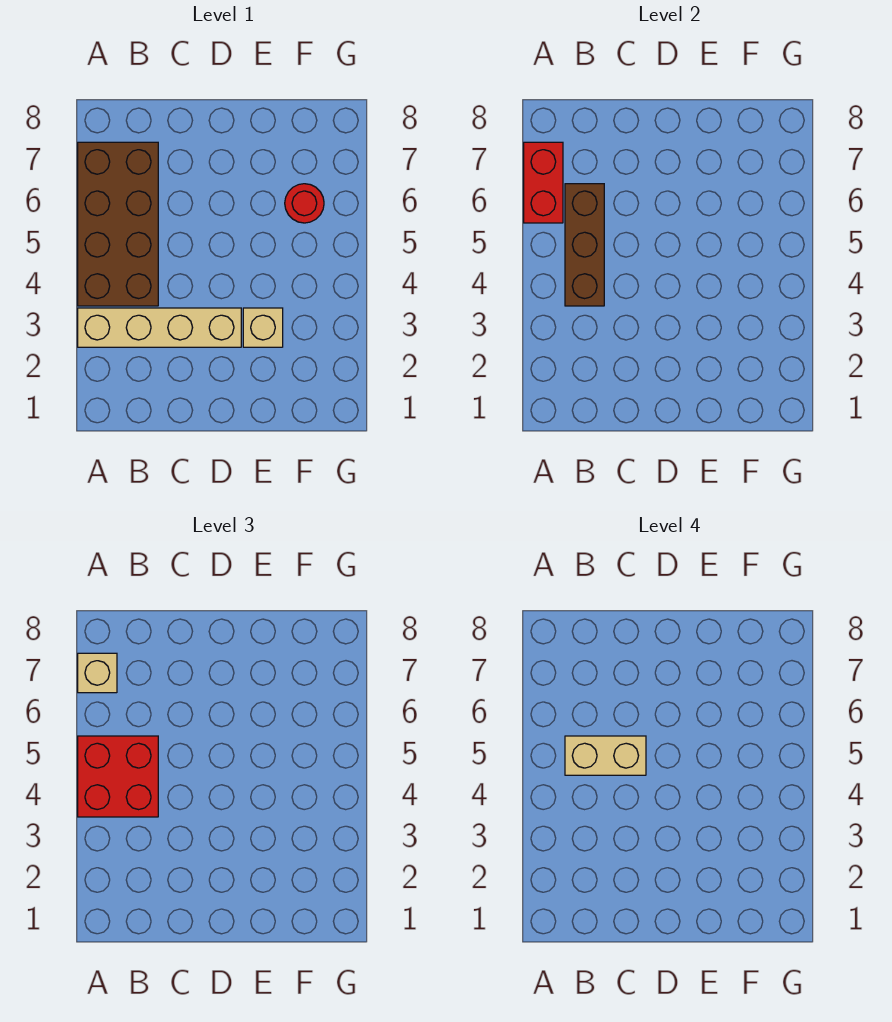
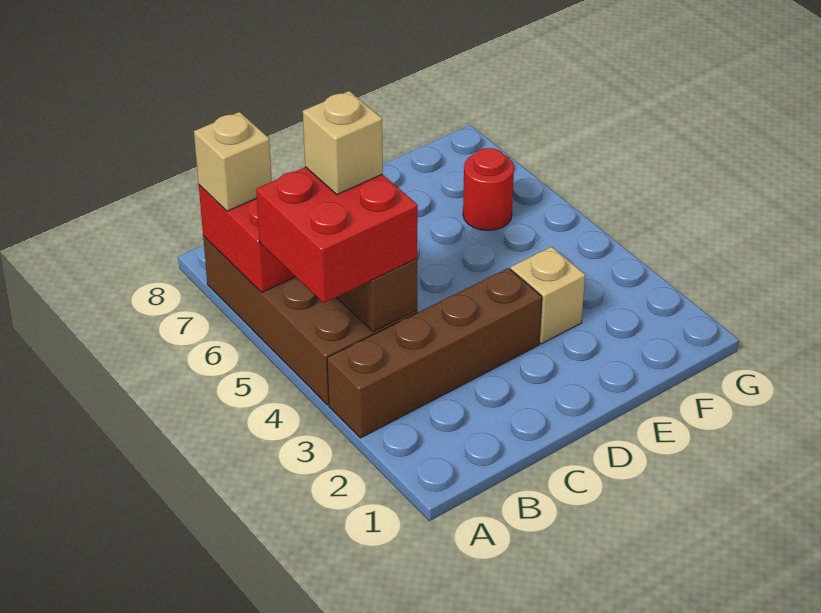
tan brick A3:D3 level 1 -> brown brick A3:D3 level 1
tan brick B5:C5 level 4 -> tan brick B5 level 4

